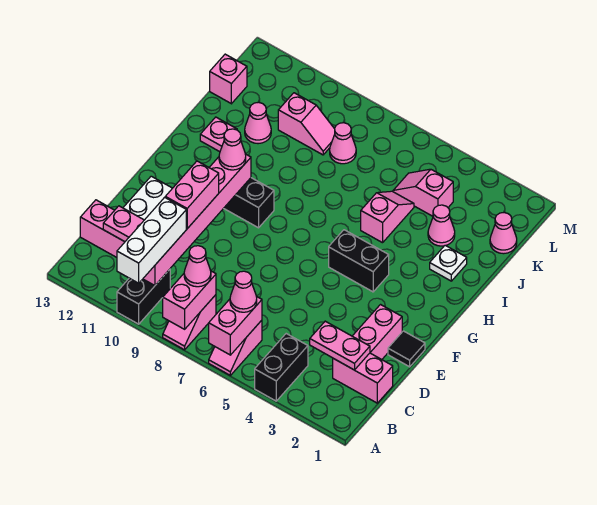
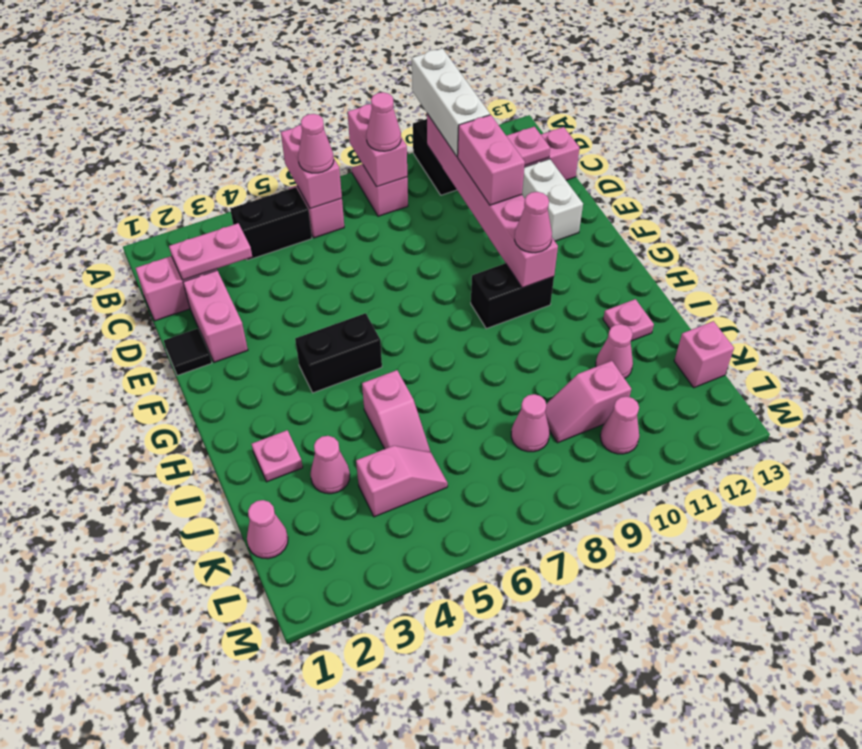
black brick A4:B4 level 1 -> black brick B4:B5 level 1
white plate I2 level 1 -> pink plate I2 level 1
none -> pink cone L10 level 1

